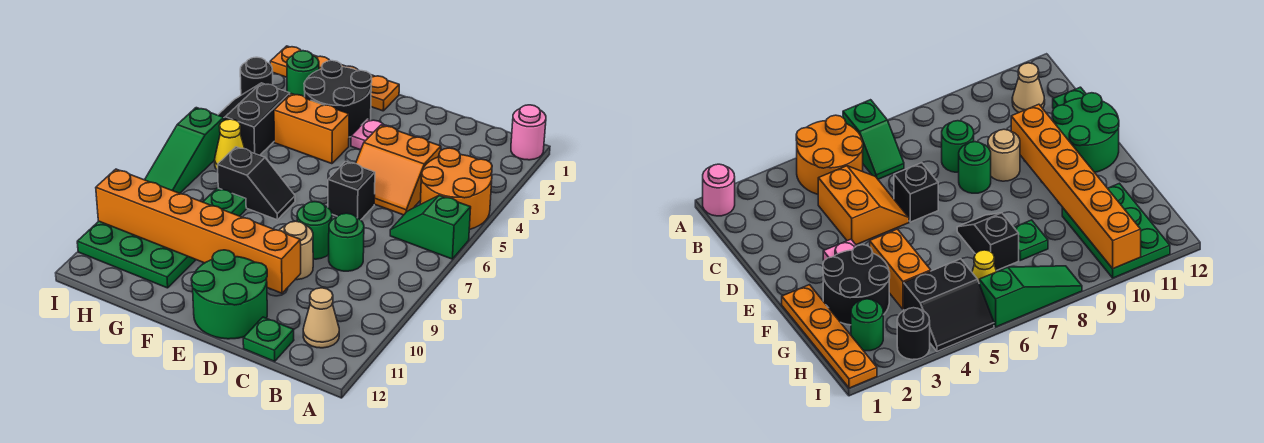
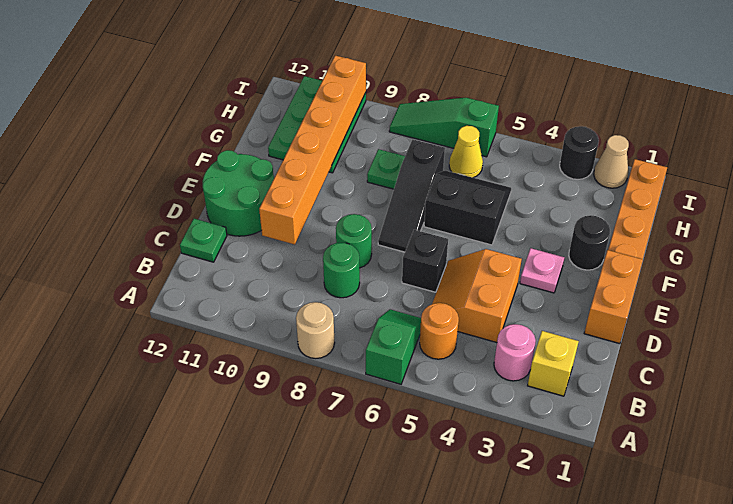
pink round brick A1 level 1 -> pink round brick B3 level 1
orange round brick A4:B5 level 1 -> orange round brick B5 level 1
none -> yellow brick B2 level 1
tan cone B11 level 1 -> tan cone I2 level 1
tan round brick D9 level 1 -> tan round brick A8 level 1
black round brick F2:G3 level 1 -> black round brick F2 level 1
orange brick F4:G4 level 1 -> orange brick D1:E1 level 1
black slope F7:G7 level 1 top G -> black slope E7:G7 level 1 top G
green round brick H2 level 1 -> none
black slope H4:I5 level 1 top H -> black slope F5:G6 level 1 top F

